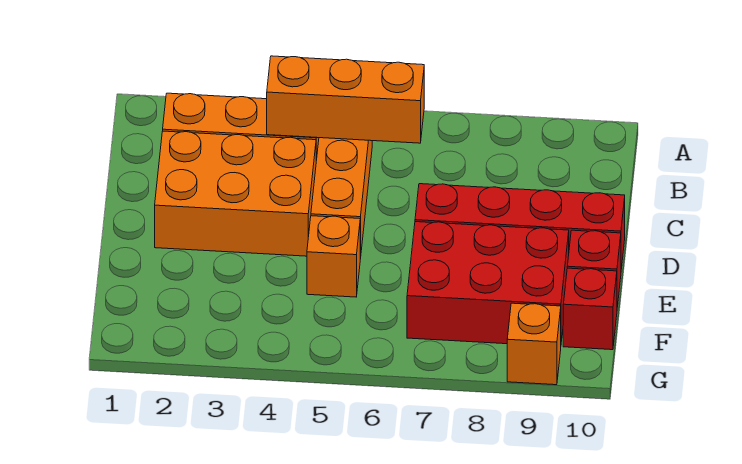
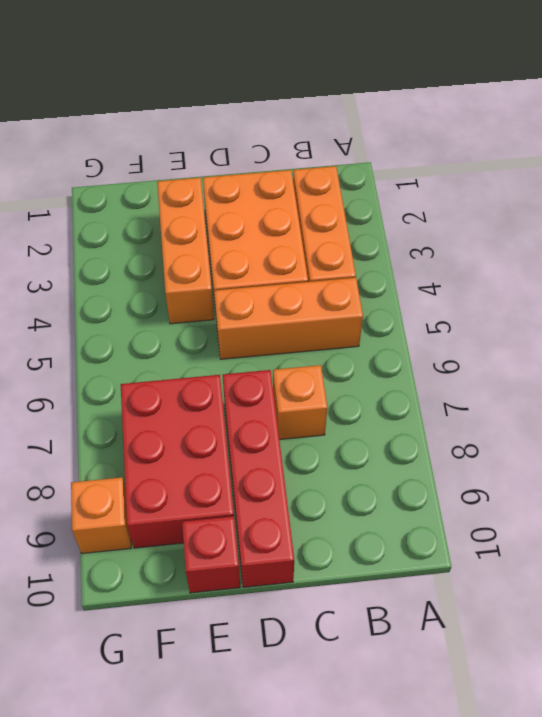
orange brick B4:B6 level 2 -> orange brick E2:E4 level 1
orange brick E5 level 1 -> orange brick C7 level 1
red brick F10 level 1 -> none

